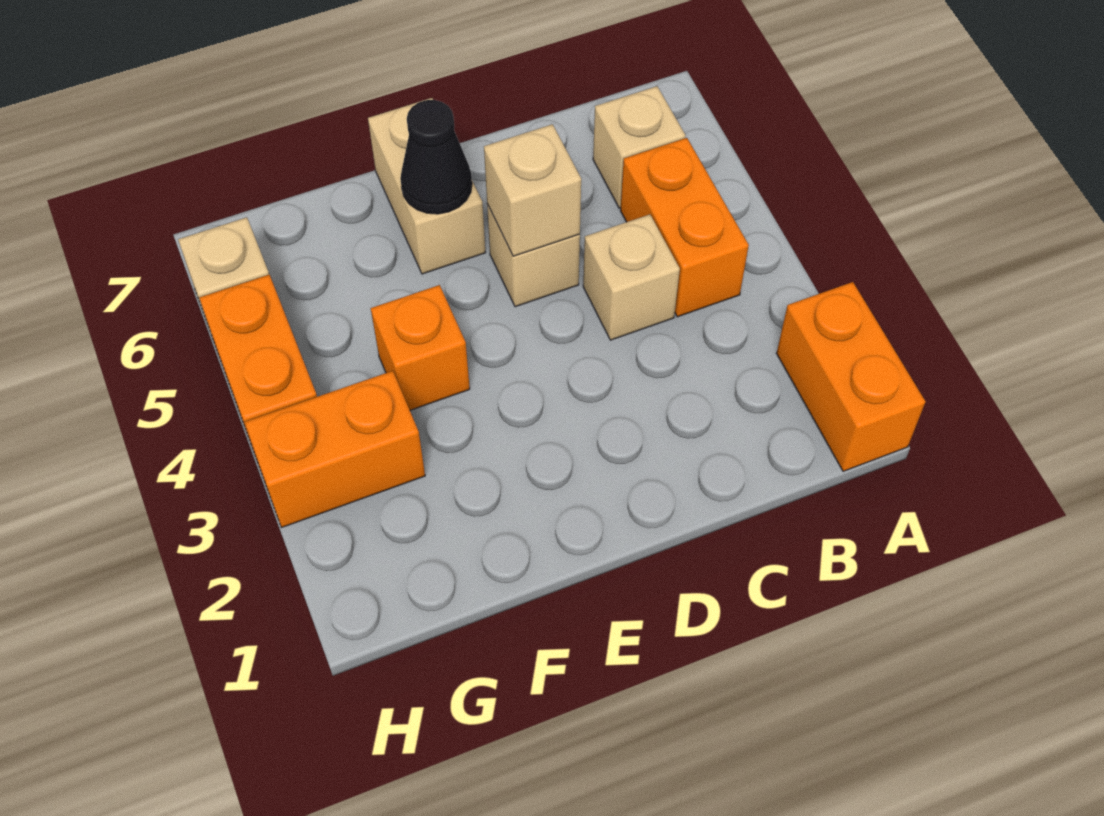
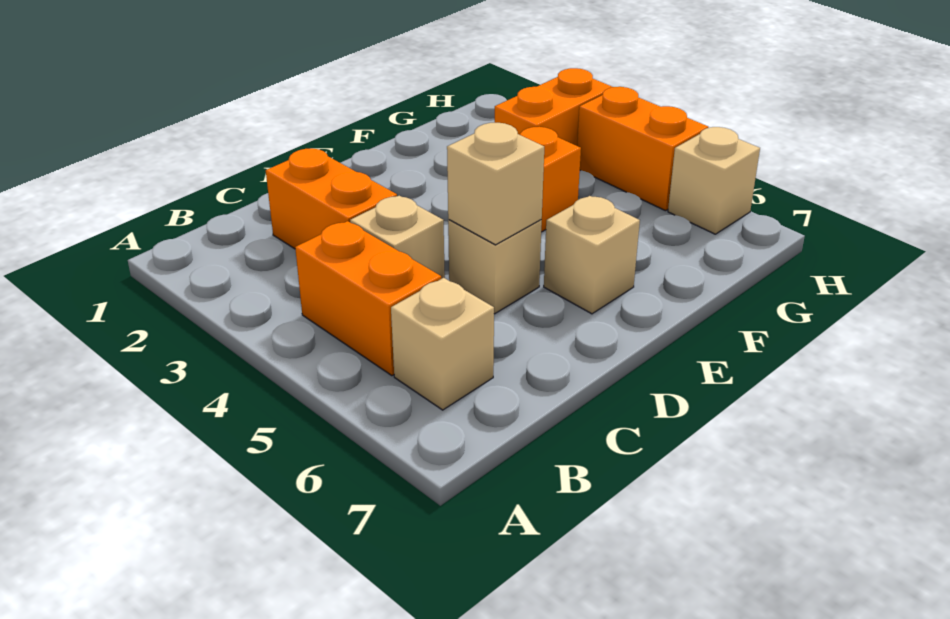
orange brick A1:A2 level 1 -> orange brick C2:C3 level 1
tan brick E6:E7 level 1 -> tan brick E6 level 1
black cone E6 level 2 -> none

